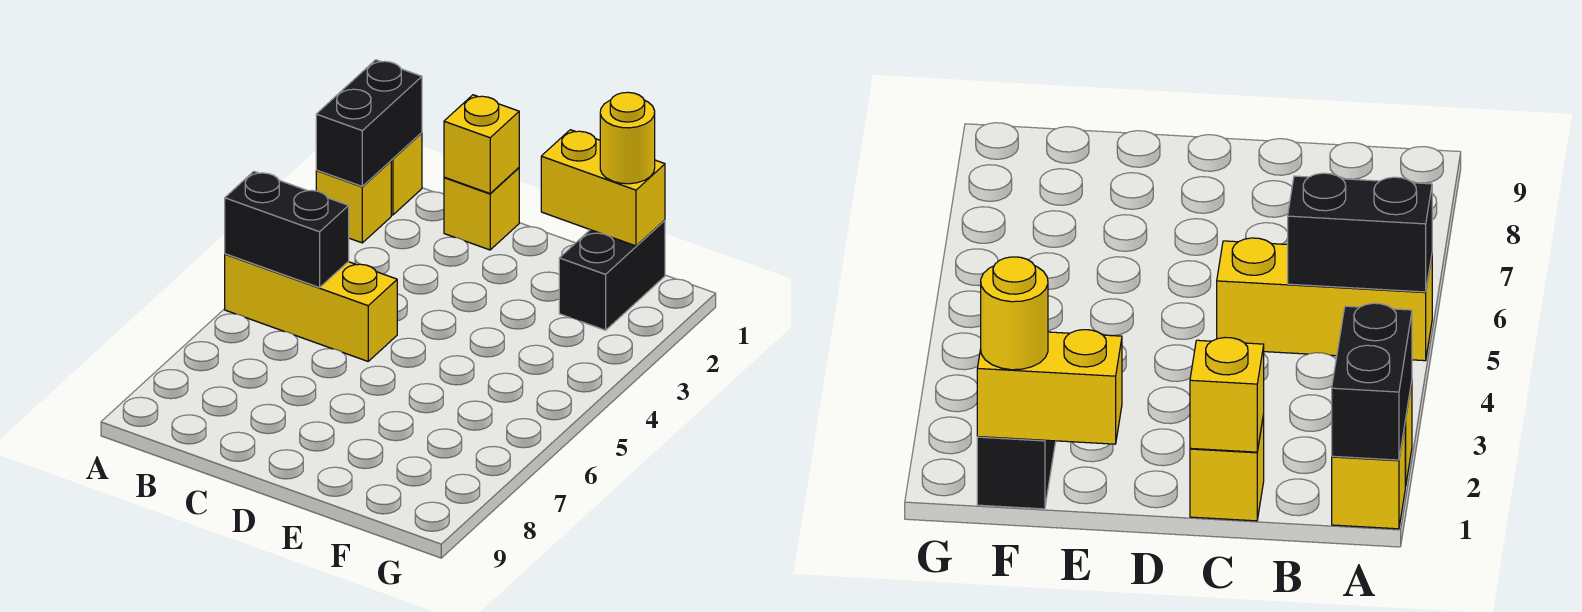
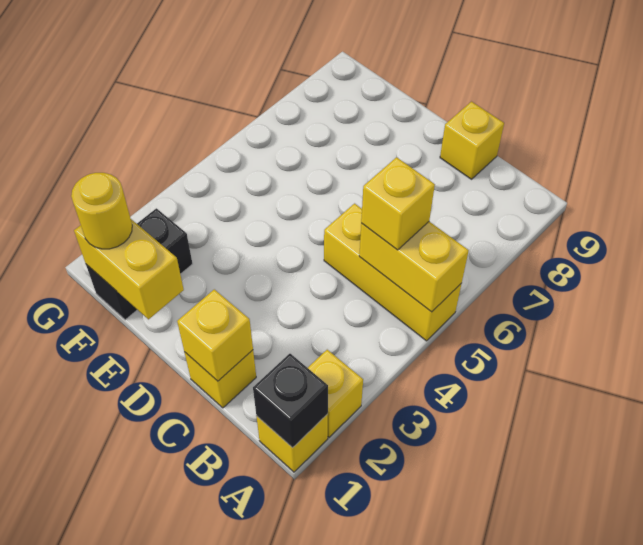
black brick A1:A2 level 2 -> black brick A1 level 2
black brick A5:B5 level 2 -> yellow brick A5:B5 level 2
none -> yellow brick B5 level 3
none -> yellow brick C9 level 1

